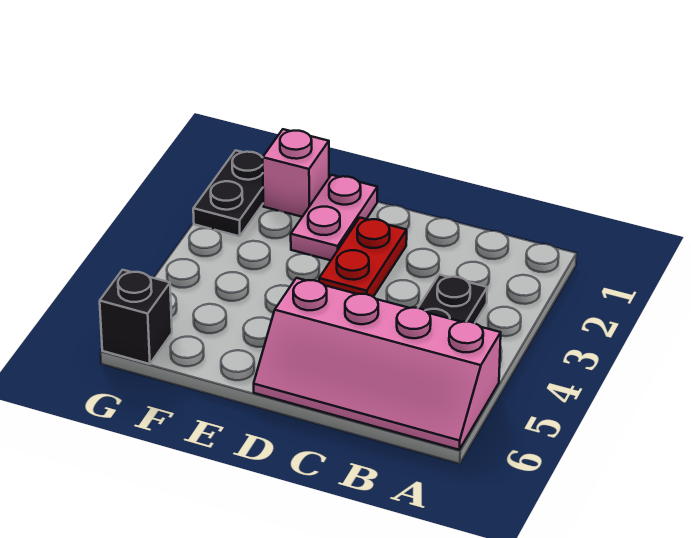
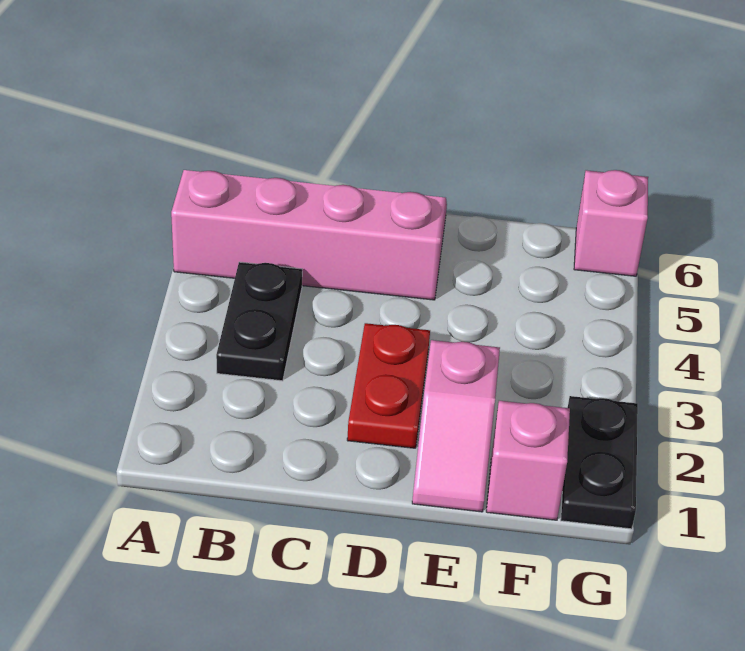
pink plate E1:E2 level 1 -> pink slope E1:E2 level 1 top 2
black brick G6 level 1 -> pink brick G6 level 1

